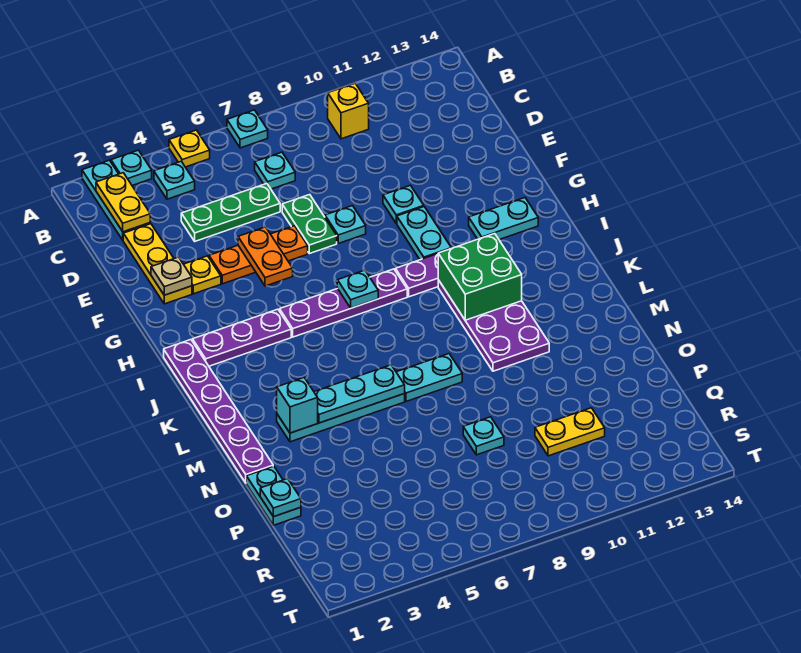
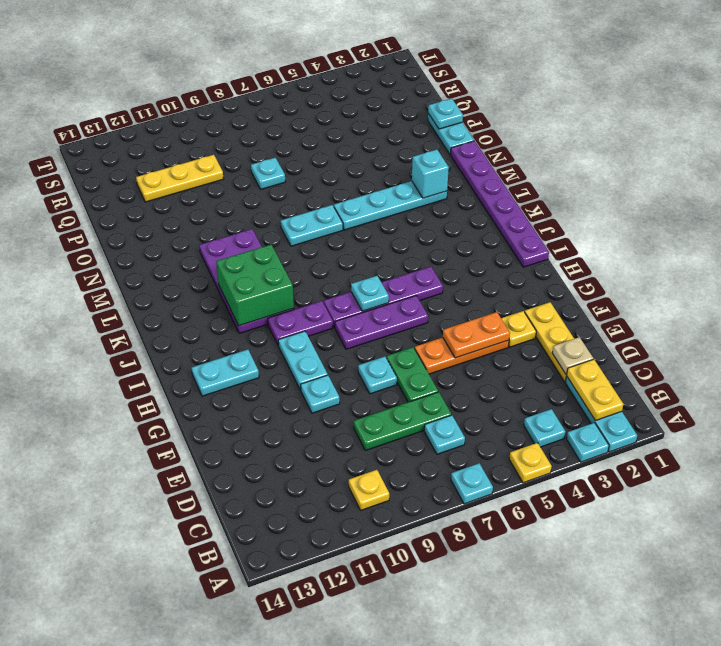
yellow brick B10 level 1 -> yellow plate B10 level 1
green plate D4:D6 level 1 -> green plate D7:D9 level 1
tan plate F2 level 2 -> tan plate D2 level 2
orange plate F5:G5 level 2 -> orange plate F4:F5 level 2
purple plate I2:I4 level 1 -> purple plate H6:H8 level 1
cyan plate M4:M6 level 2 -> none
yellow plate Q10:Q11 level 1 -> yellow plate Q10:Q12 level 1

